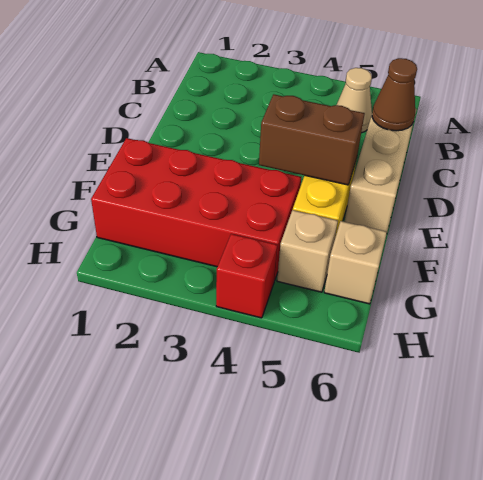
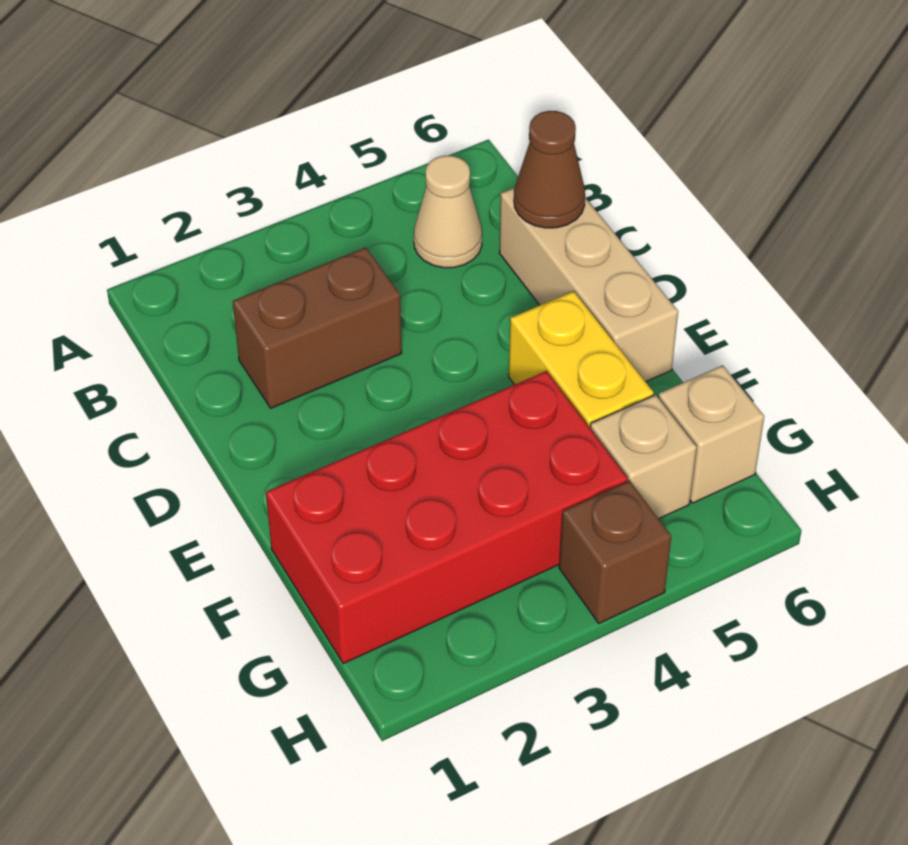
brown brick E4:E5 level 2 -> brown brick C2:C3 level 1
red brick H4 level 1 -> brown brick H4 level 1

